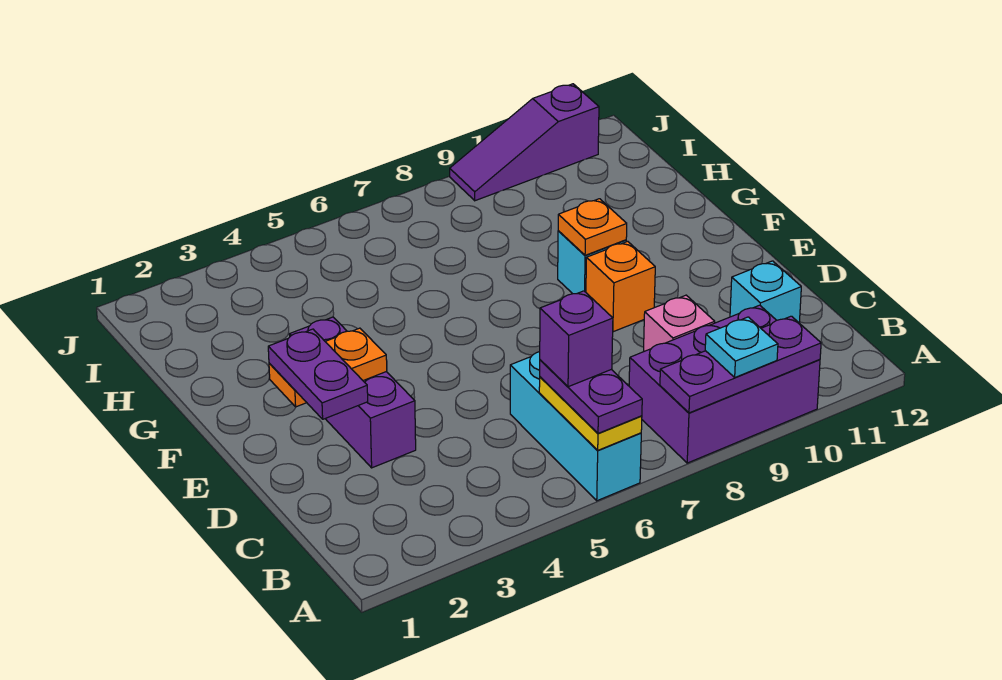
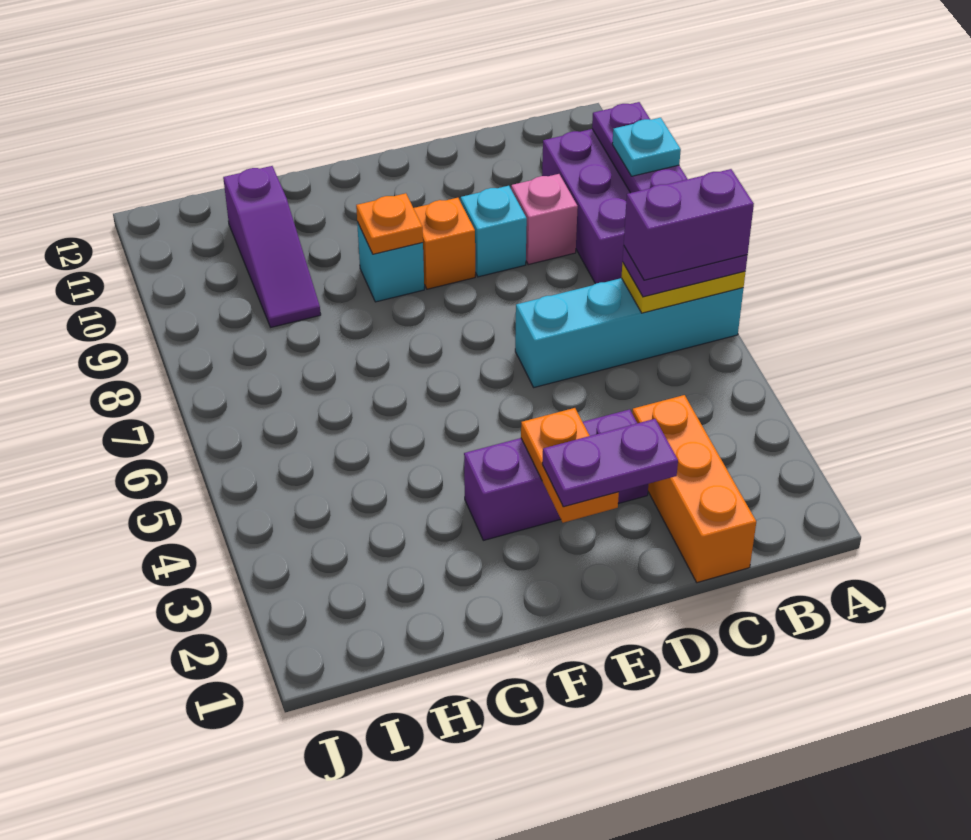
cyan brick A6:C6 level 1 -> cyan brick A6:D6 level 1
purple brick B6 level 4 -> purple brick A6:B6 level 4
none -> orange brick C1:C3 level 1
cyan brick C11 level 1 -> cyan brick D9 level 1
purple slope J9:J11 level 1 top 11 -> purple slope H9:H11 level 1 top 11

